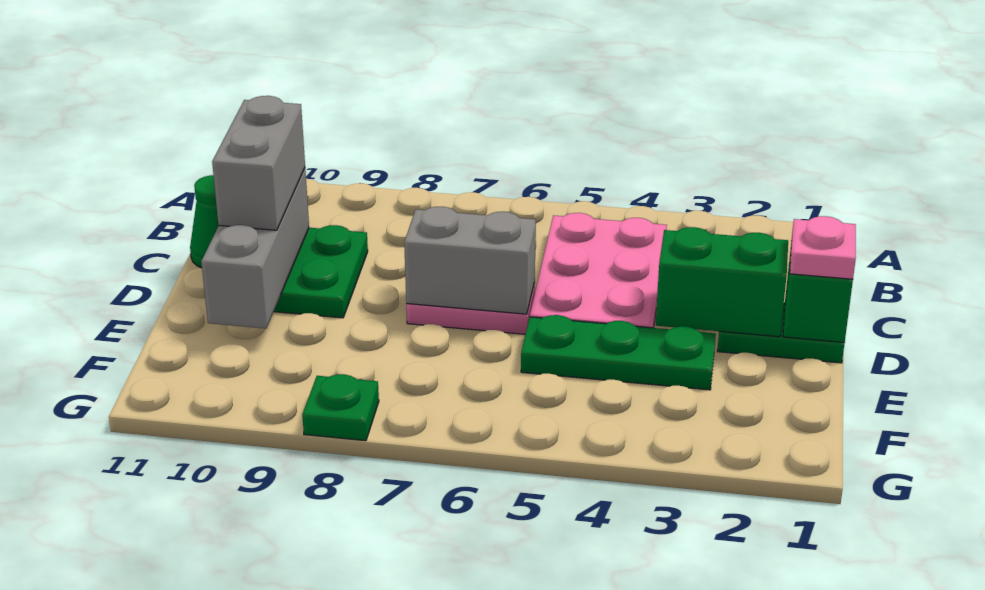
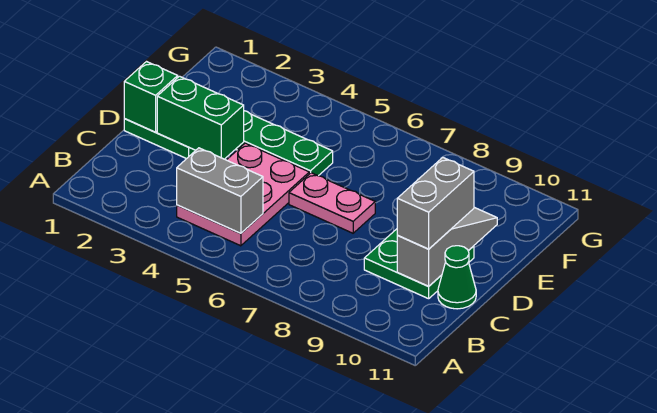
grey brick C10:E10 level 2 -> grey slope C10:E10 level 2 top C
pink plate D1 level 3 -> none
grey brick D6:D7 level 2 -> grey brick B4:B5 level 2
green plate G8 level 1 -> none

